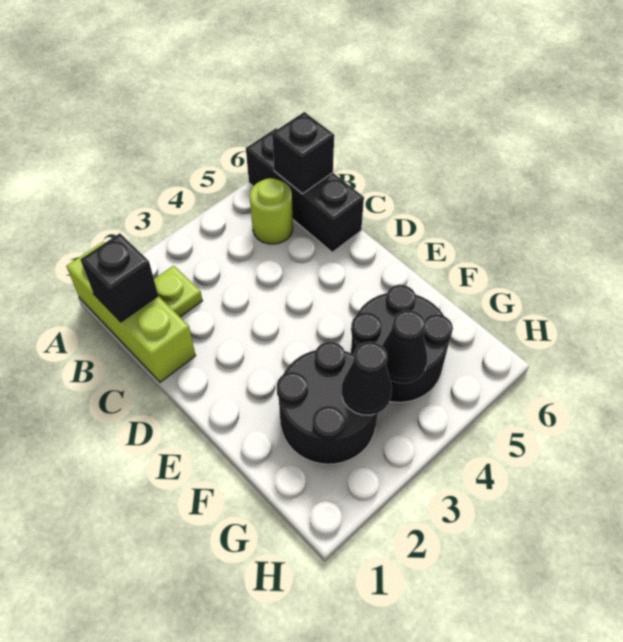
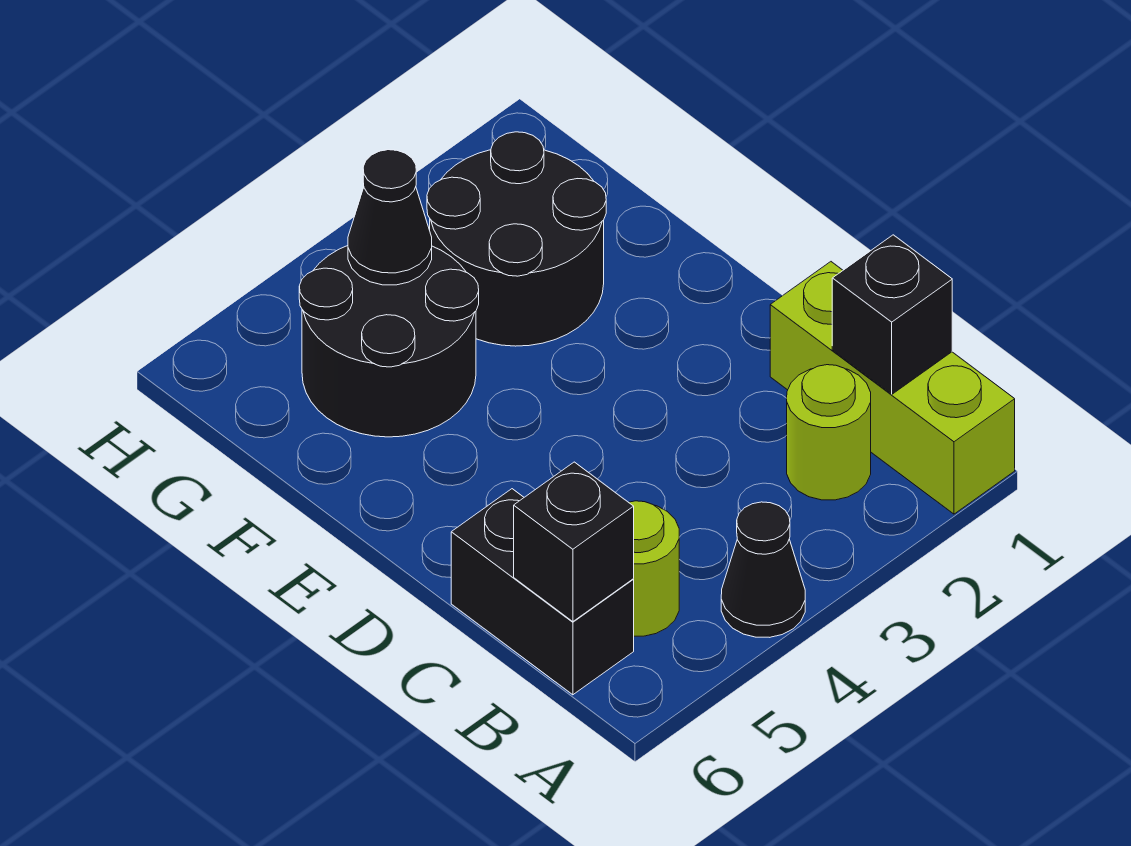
black brick A6:C6 level 1 -> black brick B6:C6 level 1
lime plate B2 level 1 -> lime round brick B2 level 1
black cone G3 level 2 -> black cone A4 level 1

